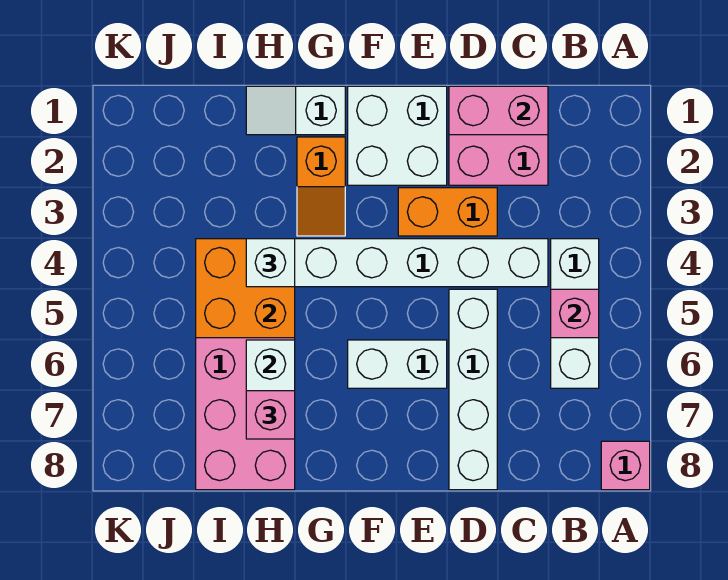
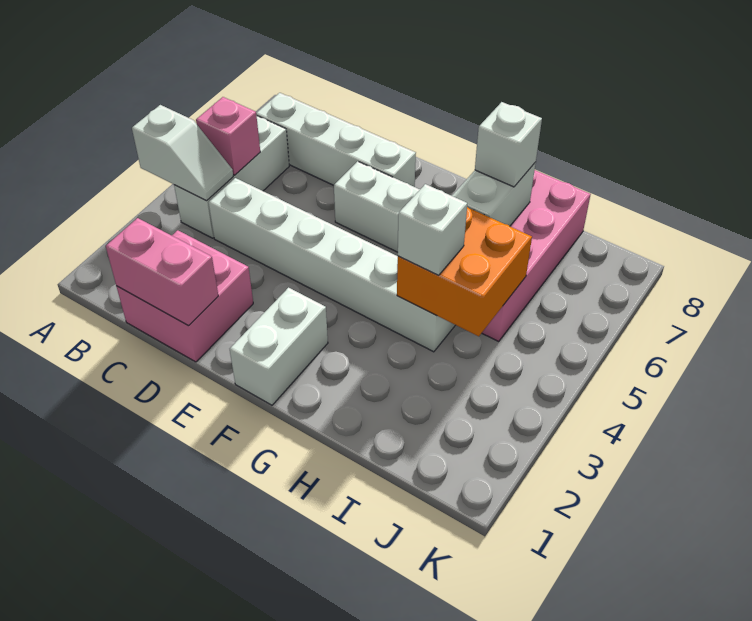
pink brick A8 level 1 -> none
orange brick D3:E3 level 1 -> none
white brick D5:D8 level 1 -> white brick B7:E7 level 1
white brick E1:F2 level 1 -> white brick F1:F2 level 1
white slope G1:H1 level 1 top G -> white slope A4:B4 level 2 top A
orange slope G2:G3 level 1 top 2 -> none
pink brick H7 level 3 -> white brick H7 level 3

